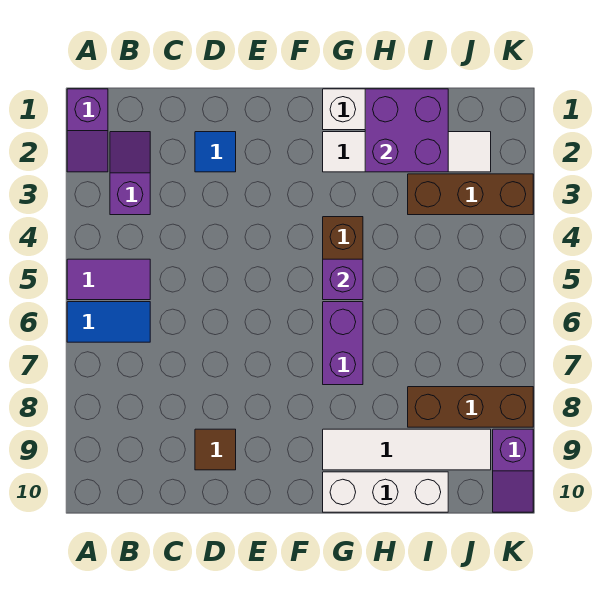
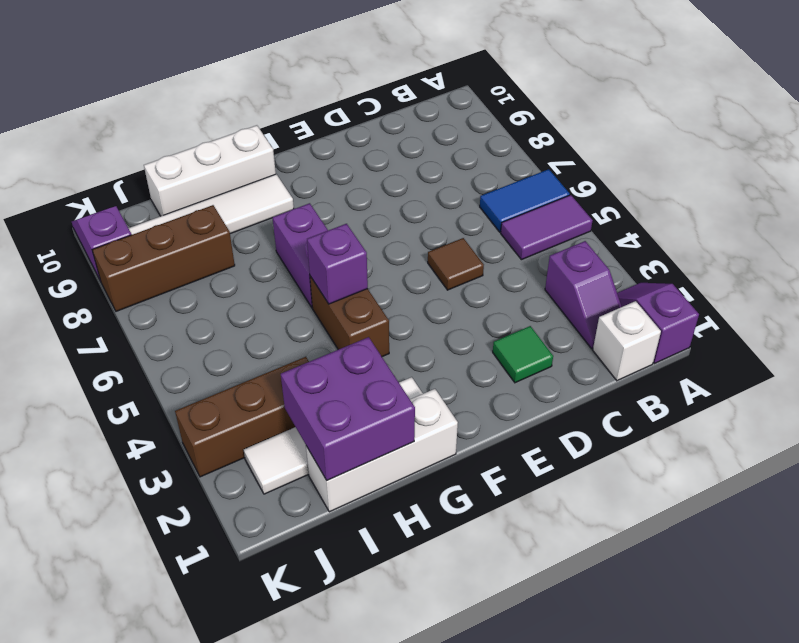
none -> white brick B1 level 1
blue tile D2 level 1 -> green tile D2 level 1
brown tile D9 level 1 -> brown tile D5 level 1

